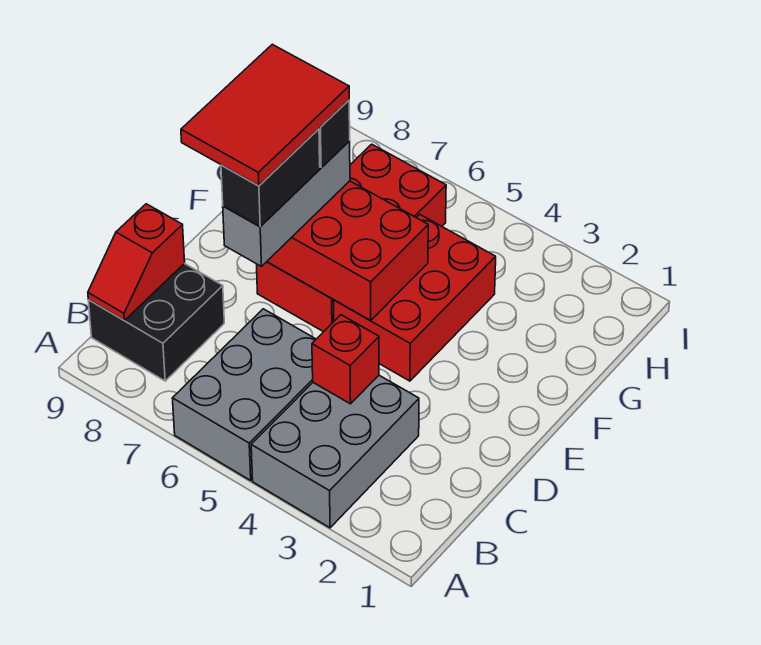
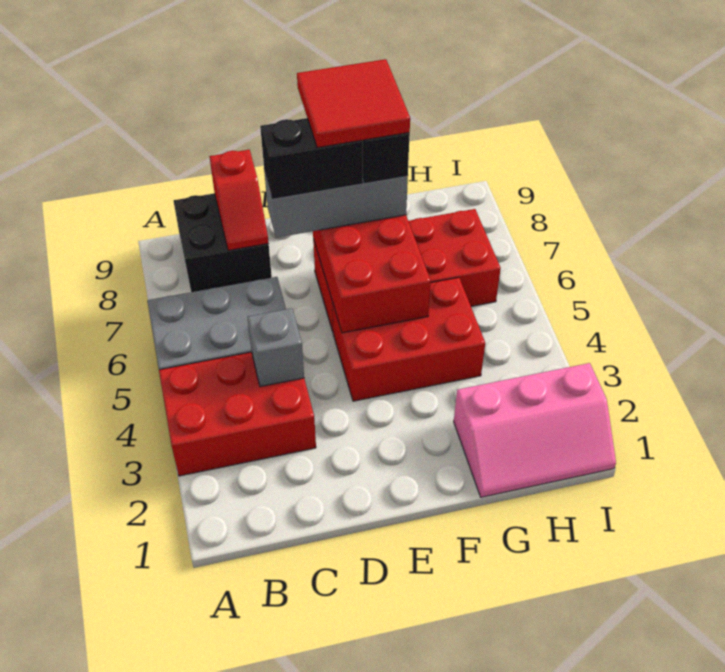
grey brick A3:C4 level 1 -> red brick A3:C4 level 1
red slope B9:C9 level 2 top C -> red slope C8:C9 level 2 top 9
red brick C4 level 2 -> grey brick C4 level 2
red tile D7:F8 level 5 -> red tile E7:F8 level 5
none -> pink slope G1:I2 level 1 top 2

